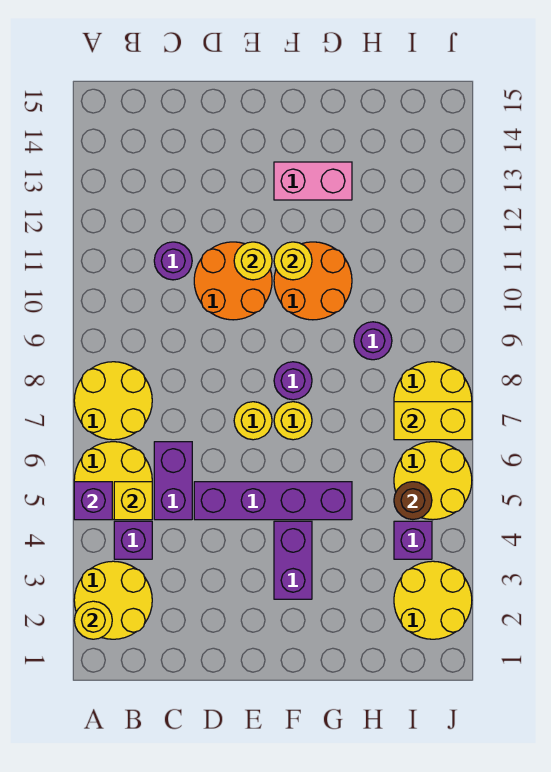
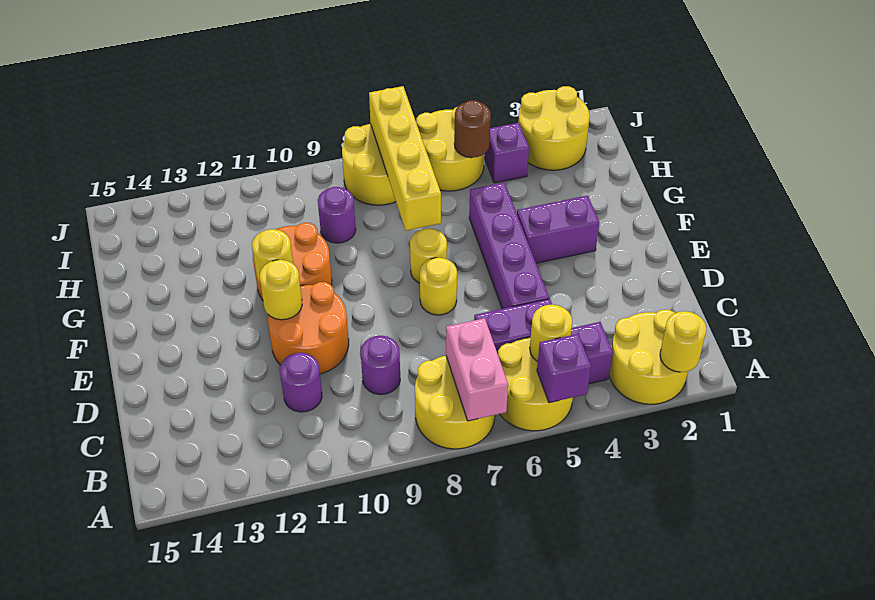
yellow brick B5 level 2 -> yellow round brick B5 level 2
purple round brick F8 level 1 -> purple round brick C9 level 1
pink brick F13:G13 level 1 -> pink brick A7:B7 level 2
yellow brick I7:J7 level 2 -> yellow brick G7:J7 level 2

